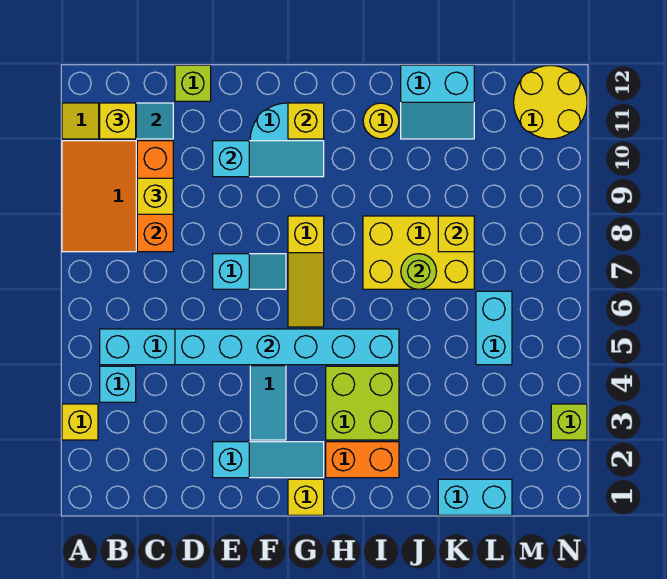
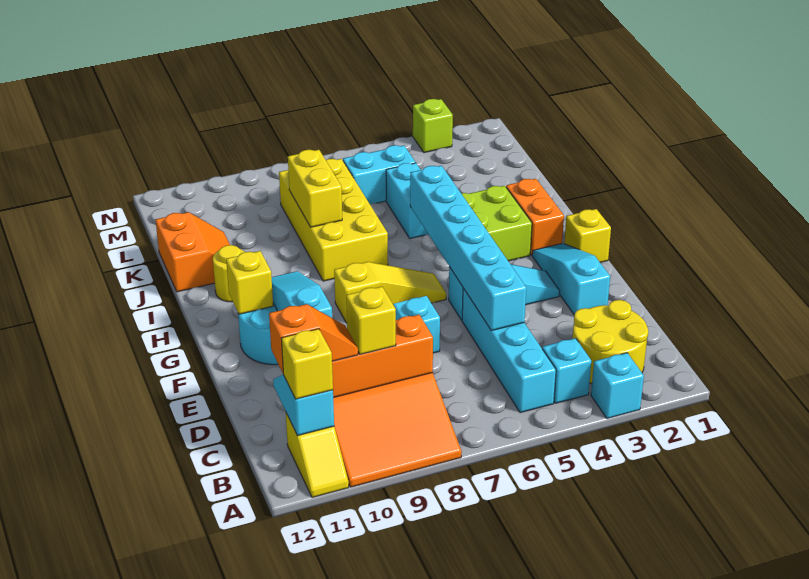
yellow brick A3 level 1 -> cyan brick A3 level 1
none -> orange slope C10:C11 level 3 top 11
lime brick D12 level 1 -> none
yellow brick I7:K8 level 1 -> yellow brick I7:L8 level 1
lime round brick J7 level 2 -> none
cyan slope J11:K12 level 1 top 12 -> orange slope J11:K12 level 1 top 12
cyan brick K1:L1 level 1 -> cyan brick J5:K5 level 1
yellow brick K8 level 2 -> yellow brick J8:K8 level 2
yellow round brick M11:N12 level 1 -> yellow round brick B2:C3 level 1

